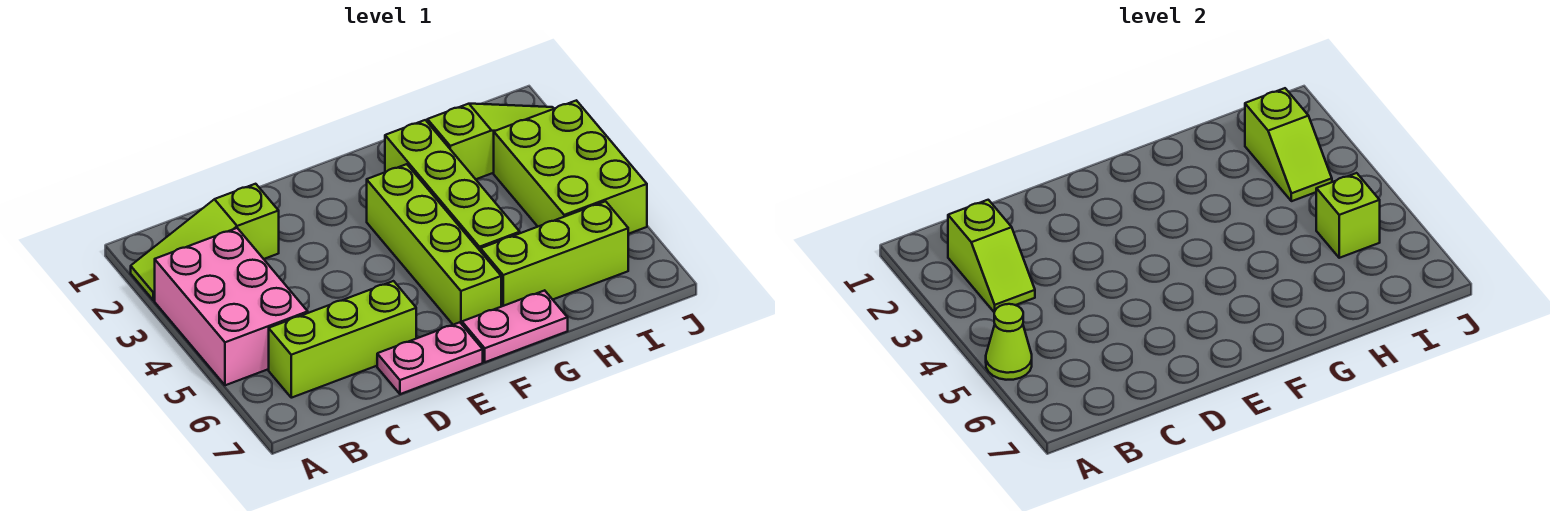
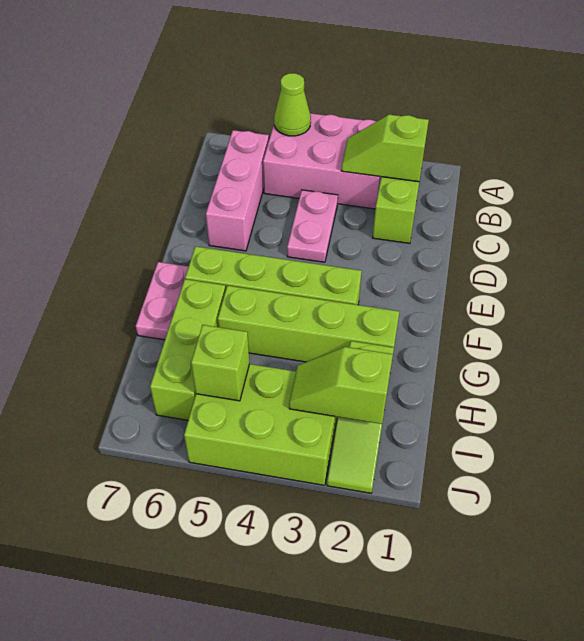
lime brick B6:D6 level 1 -> pink brick B6:D6 level 1
pink plate D7:E7 level 1 -> pink plate C4:D4 level 1

